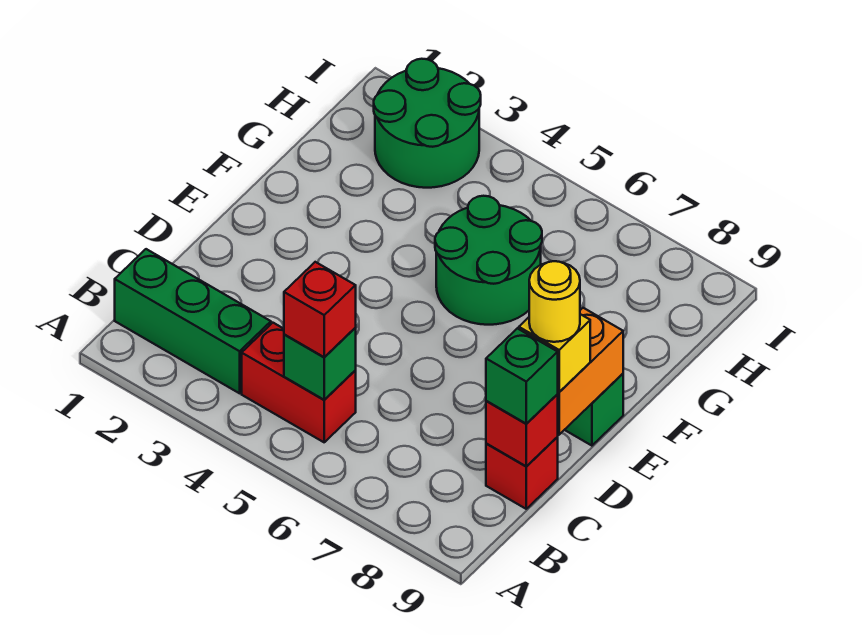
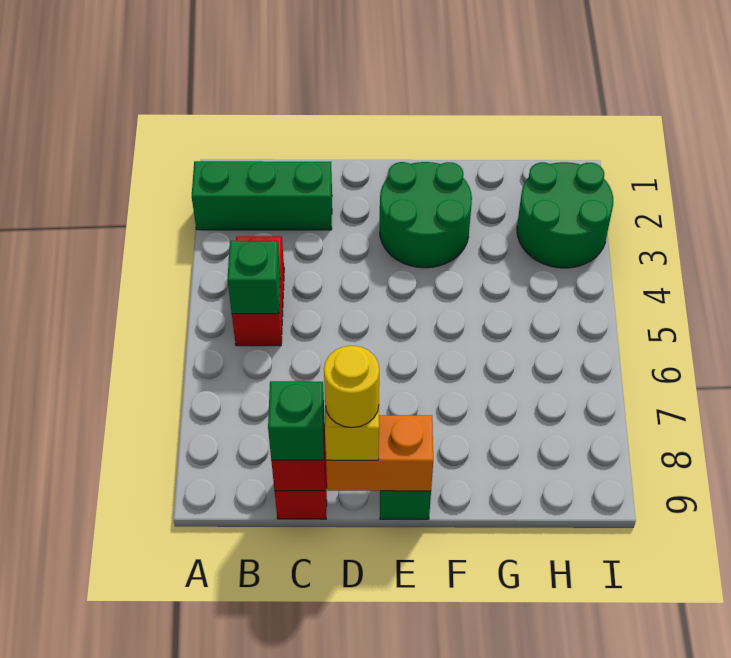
green brick B1:B3 level 1 -> green brick A2:C2 level 1
red brick B5 level 3 -> none
green round brick F5:G6 level 1 -> green round brick E2:F3 level 1

